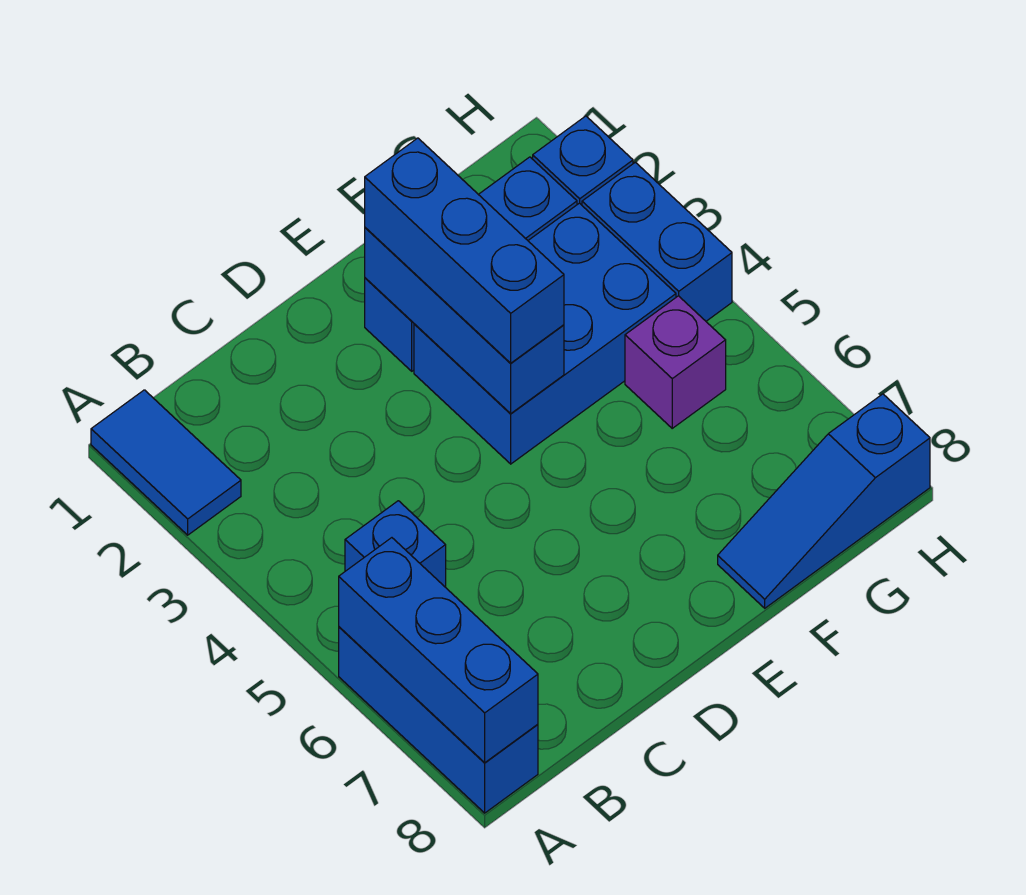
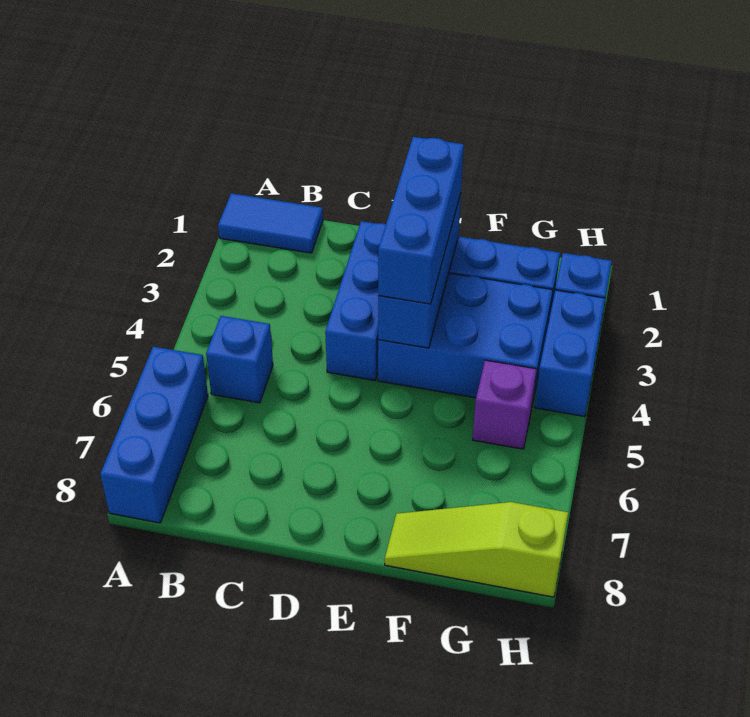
blue tile A1:A2 level 1 -> blue tile A1:B1 level 1
blue brick A6:A8 level 2 -> blue brick D2:D4 level 1
blue slope F8:H8 level 1 top H -> lime slope F8:H8 level 1 top H

